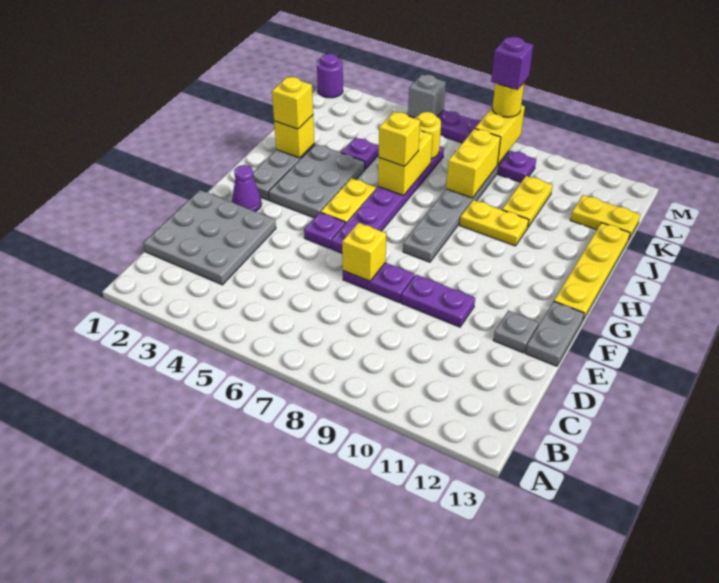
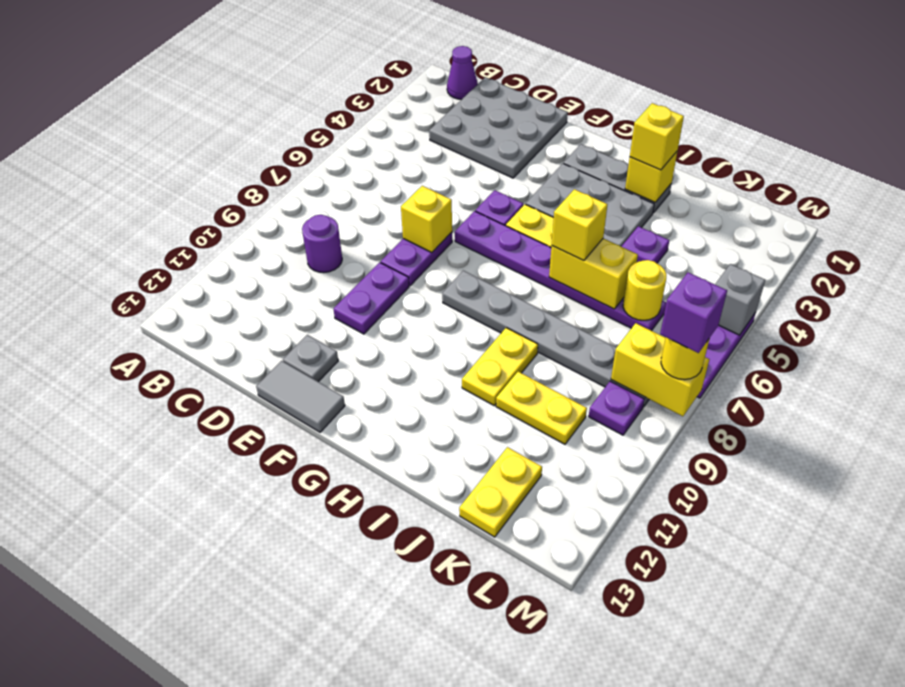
grey plate E13:F13 level 1 -> grey tile E13:F13 level 1
purple cone F2 level 1 -> purple cone B1 level 1
yellow plate G13:J13 level 1 -> none
yellow brick J8:K8 level 2 -> none
purple round brick M1 level 1 -> purple round brick C9 level 1

